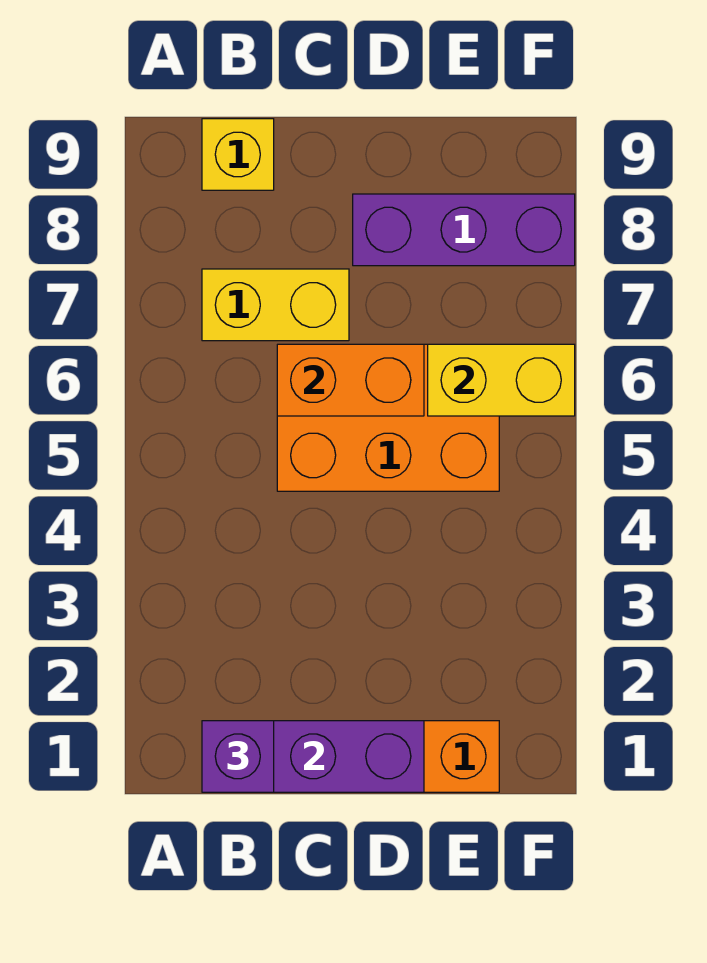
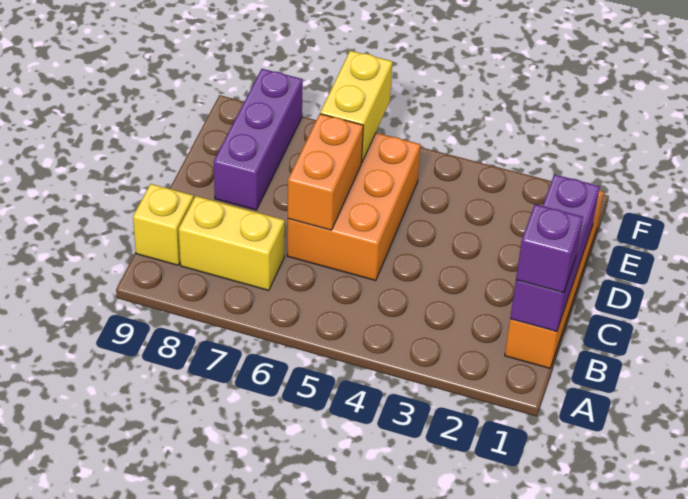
yellow brick B7:C7 level 1 -> yellow brick B7:B8 level 1

